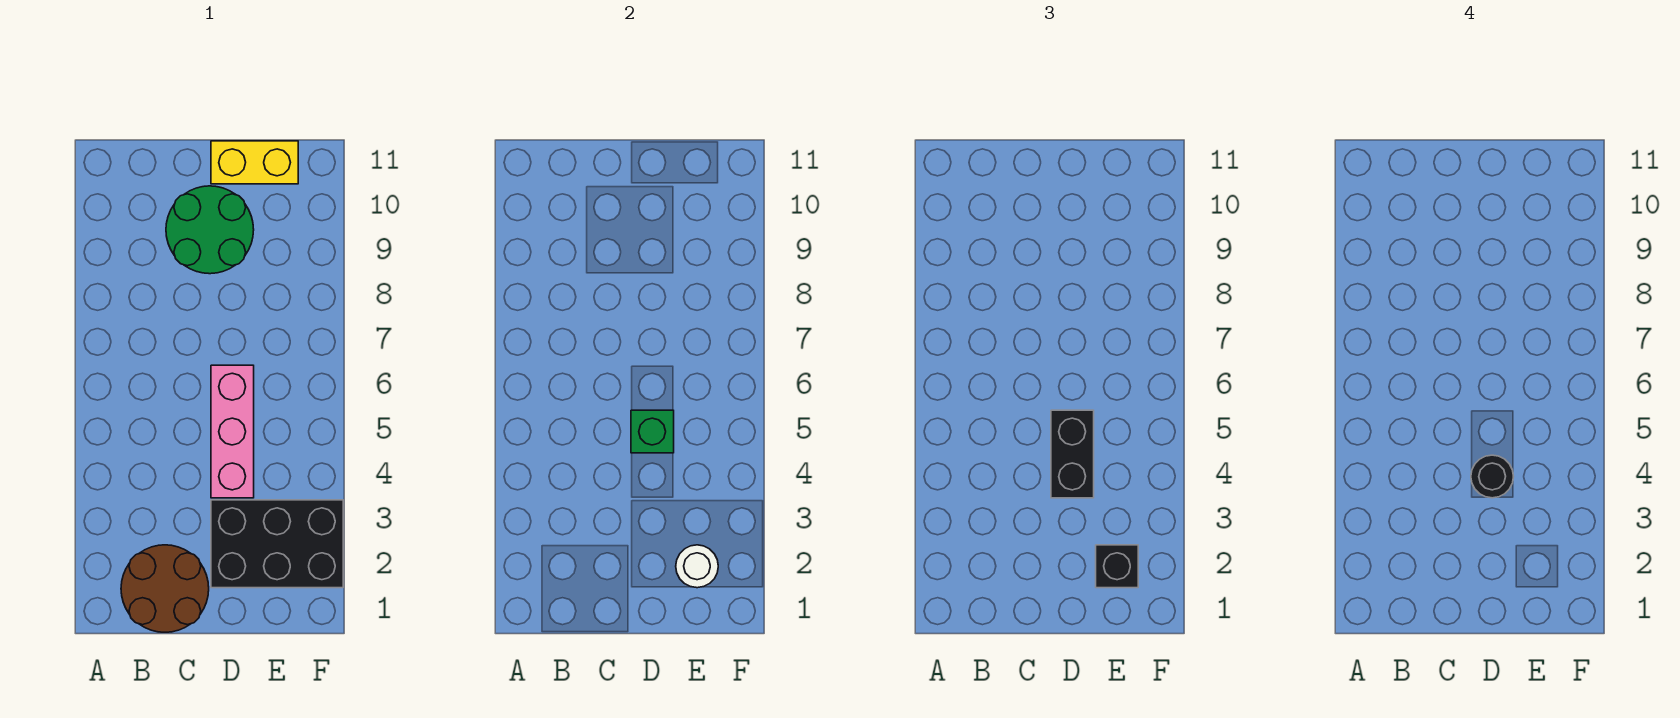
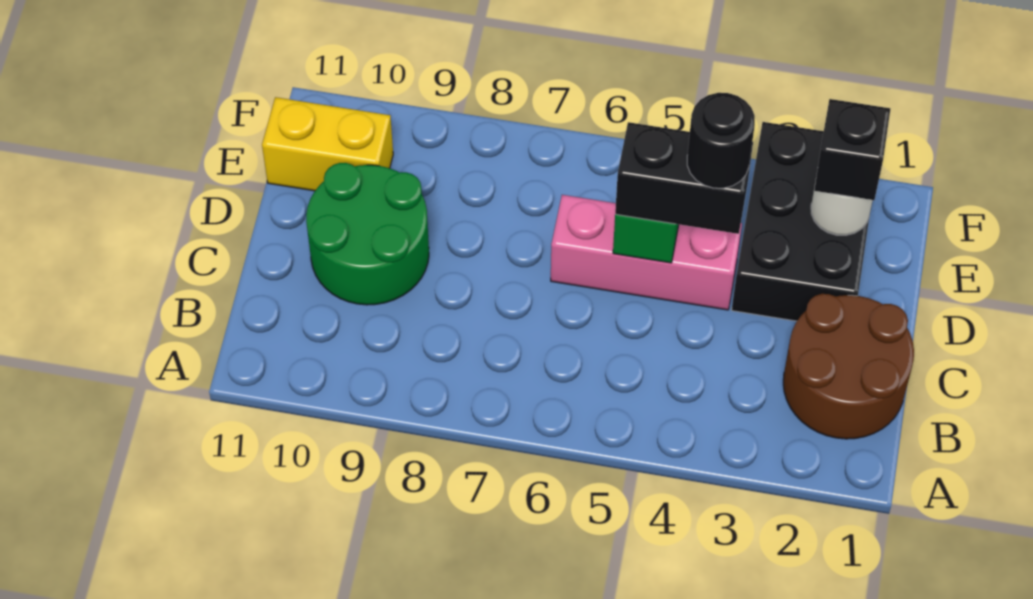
yellow brick D11:E11 level 1 -> yellow brick E10:E11 level 1

